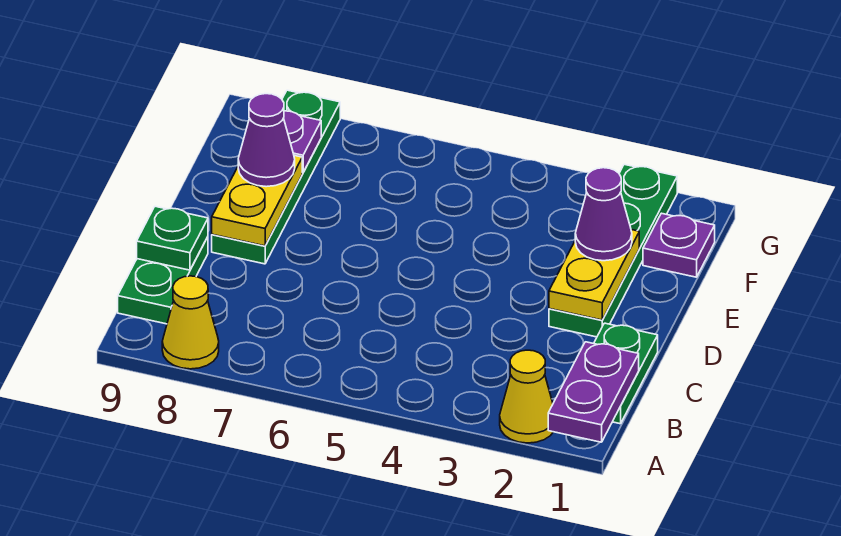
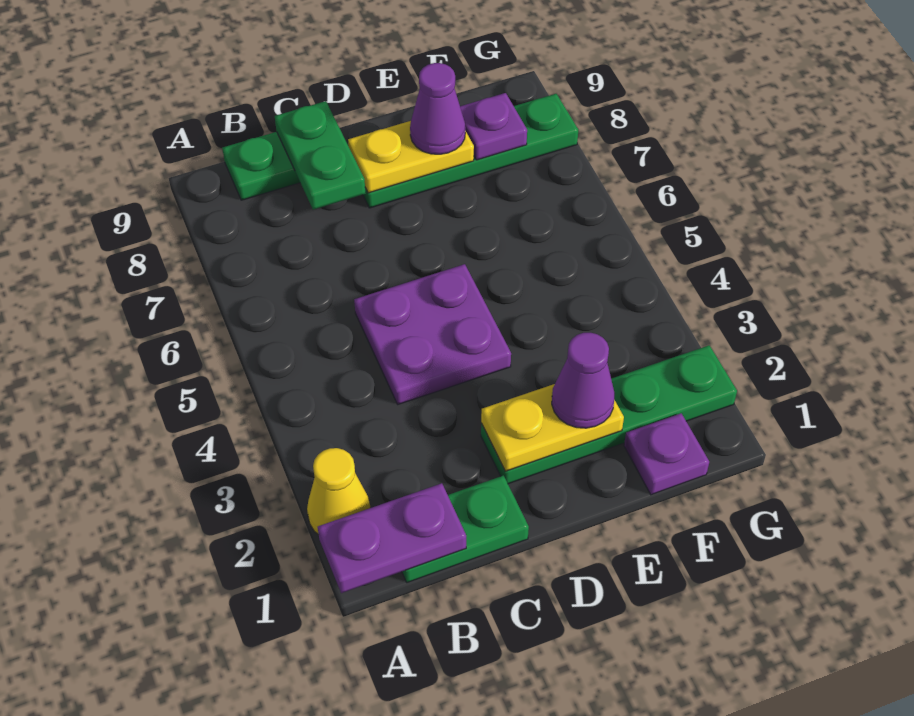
yellow cone A8 level 1 -> none
none -> purple plate C4:D5 level 1
green plate C9 level 2 -> green plate C8:C9 level 2

